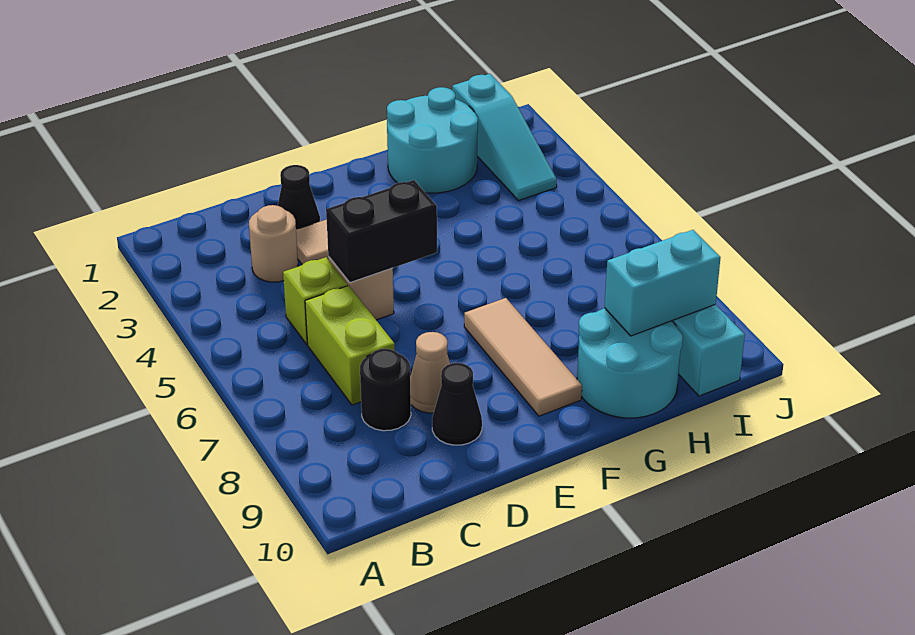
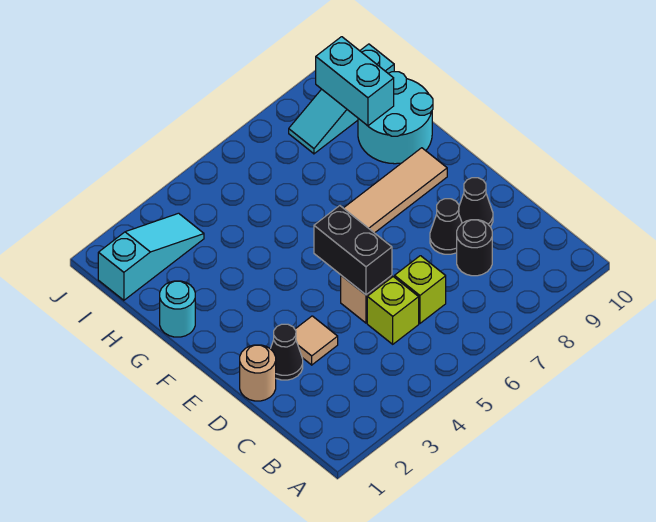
tan round brick C3 level 1 -> tan round brick D1 level 1
lime brick C6:C7 level 1 -> lime brick C6 level 1
tan cone D8 level 1 -> black cone D8 level 1
cyan round brick G1:H2 level 1 -> cyan round brick G1 level 1

